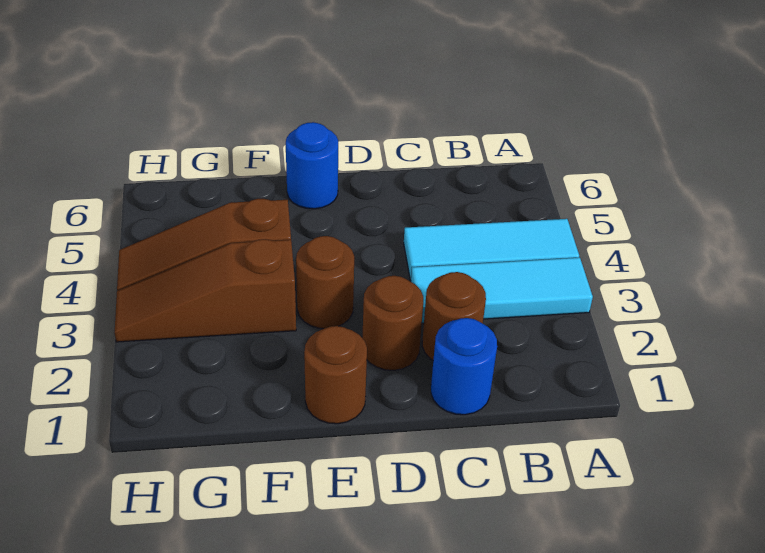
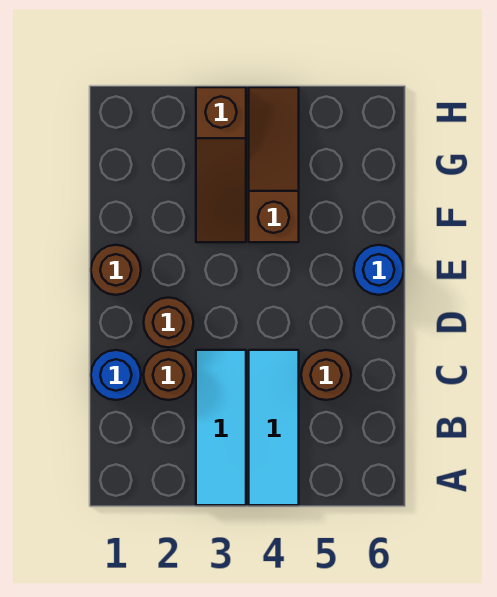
brown round brick E3 level 1 -> brown round brick C5 level 1
brown slope F3:H3 level 1 top F -> brown slope F3:H3 level 1 top H

